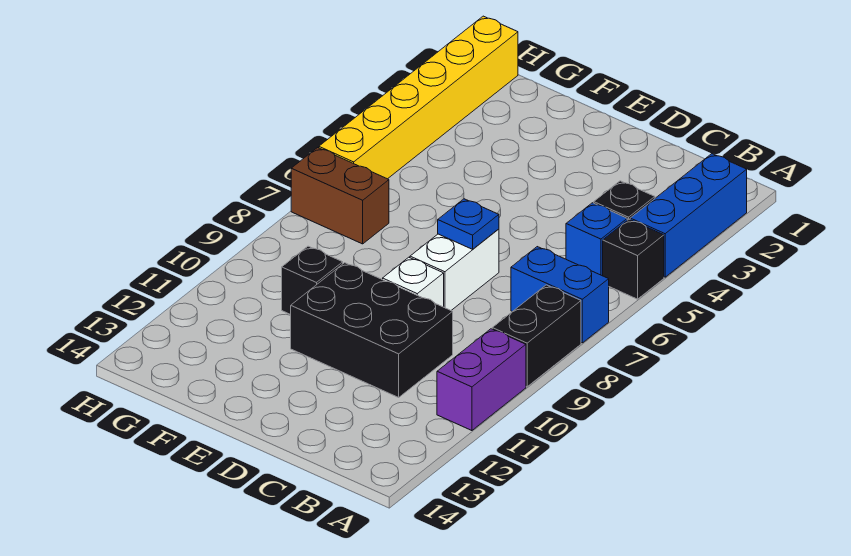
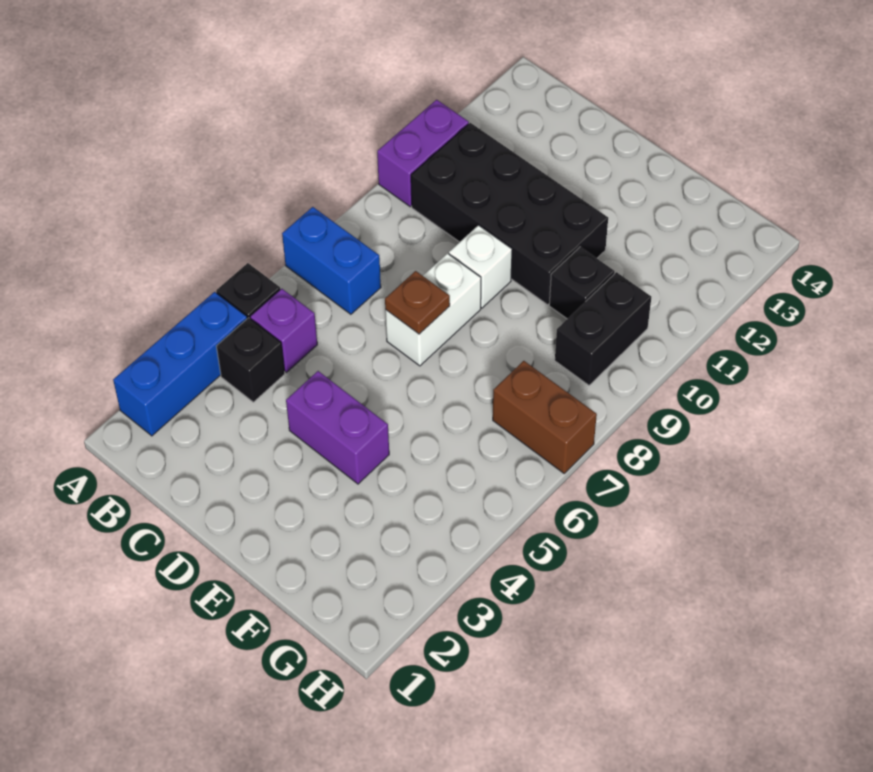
black brick A8:A9 level 1 -> black brick G9:G10 level 1
blue brick B5 level 1 -> purple brick B5 level 1
black brick C10:E11 level 1 -> black brick B10:E11 level 1
none -> purple brick D4:E4 level 1
blue plate D7 level 2 -> brown plate D7 level 2
yellow brick H1:H6 level 1 -> none

